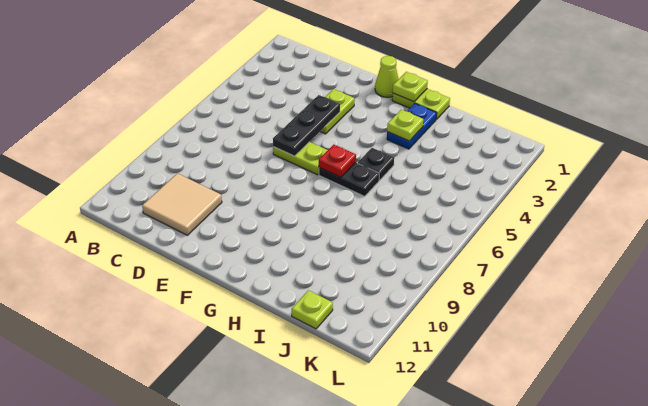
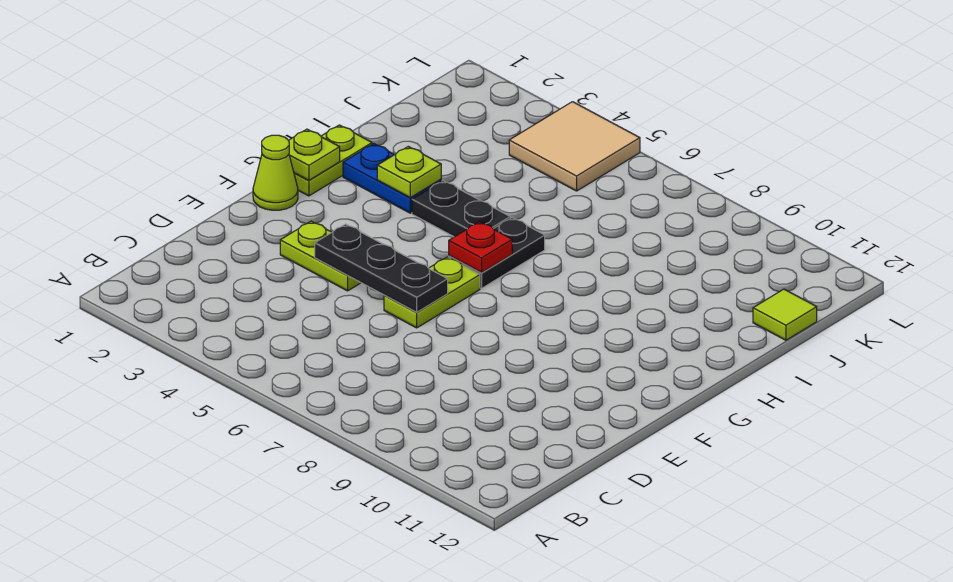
tan tile C10:D11 level 1 -> tan tile K4:L5 level 1
black plate H5 level 1 -> black plate H4:H5 level 1
lime plate J12 level 1 -> lime tile J12 level 1

